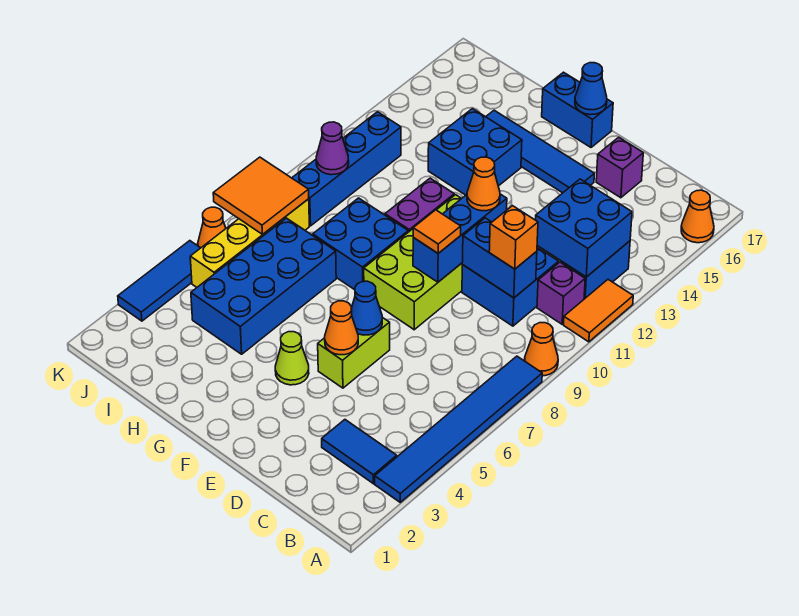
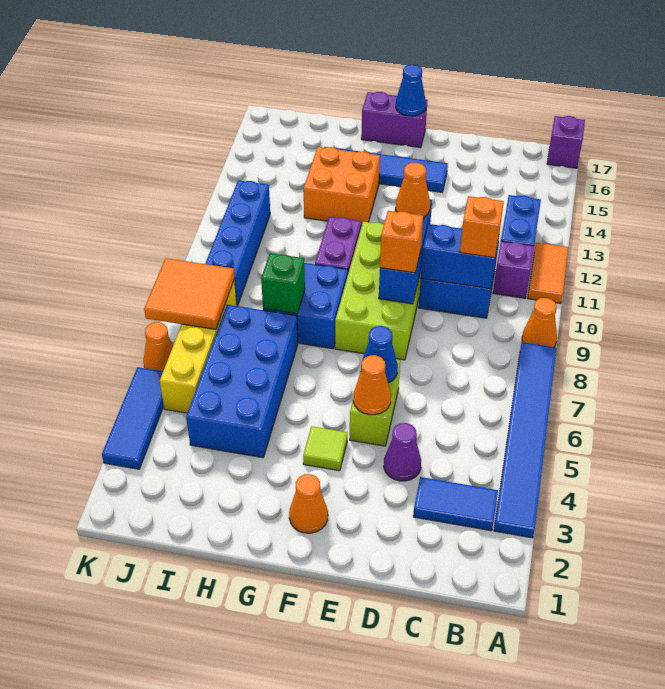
orange cone A16 level 1 -> orange cone F2 level 1
blue brick B12:C13 level 2 -> none
purple brick D16 level 1 -> purple brick A17 level 1
orange tile E9 level 3 -> orange brick E9 level 3
lime cone F4 level 1 -> lime tile F4 level 1
blue brick F17:G17 level 1 -> purple brick F17:G17 level 1
blue brick G13:H14 level 1 -> orange brick G13:H14 level 1
none -> green brick H8 level 2
purple cone J10 level 2 -> purple cone D4 level 1

